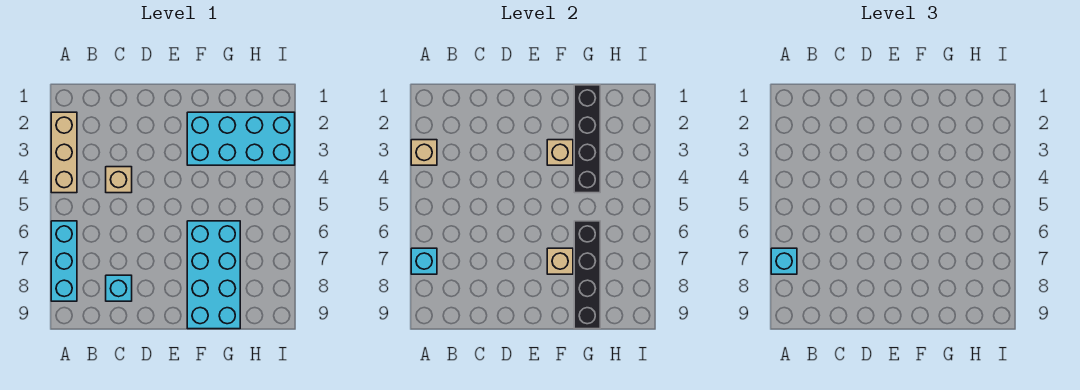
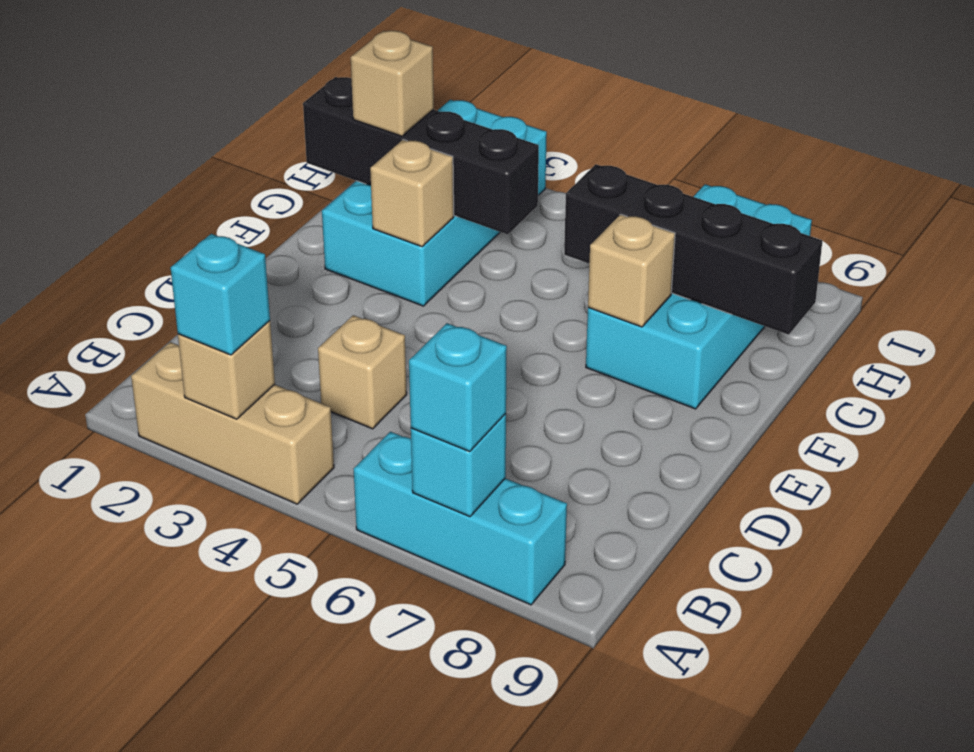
cyan brick C8 level 1 -> cyan brick A3 level 3
cyan brick F6:G9 level 1 -> cyan brick F7:I8 level 1
none -> tan brick G2 level 3

